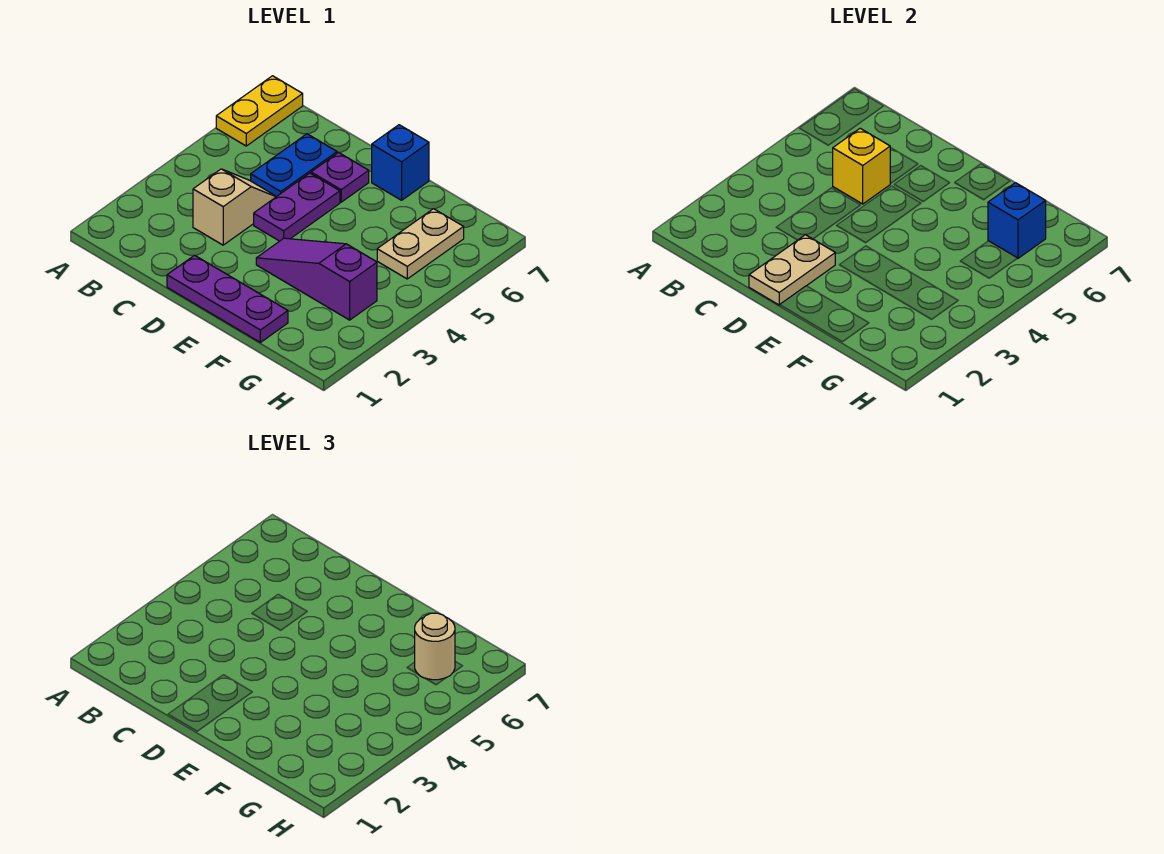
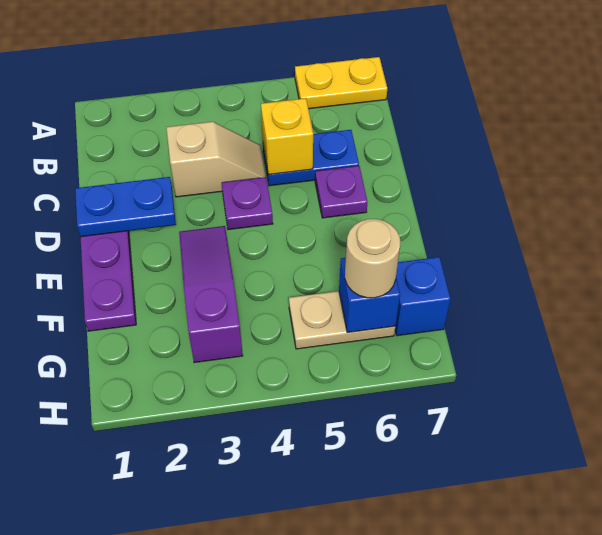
tan plate D1:D2 level 2 -> blue plate D1:D2 level 2
purple plate D4:D5 level 1 -> purple plate D4 level 1
blue brick E7 level 1 -> blue brick G7 level 1

